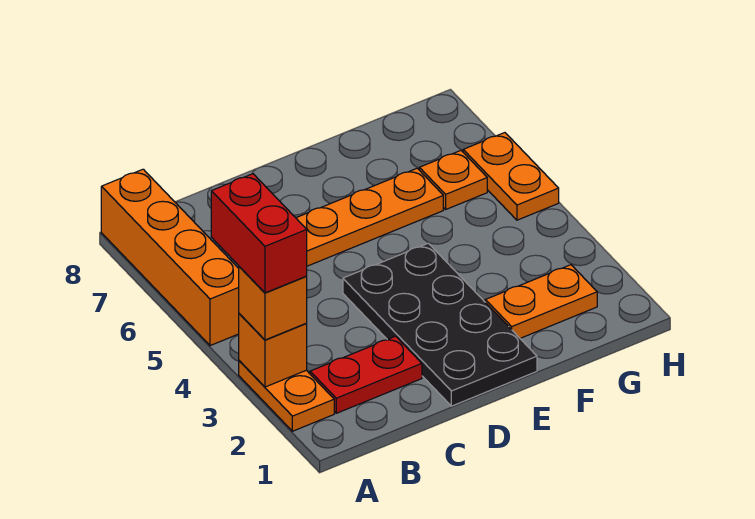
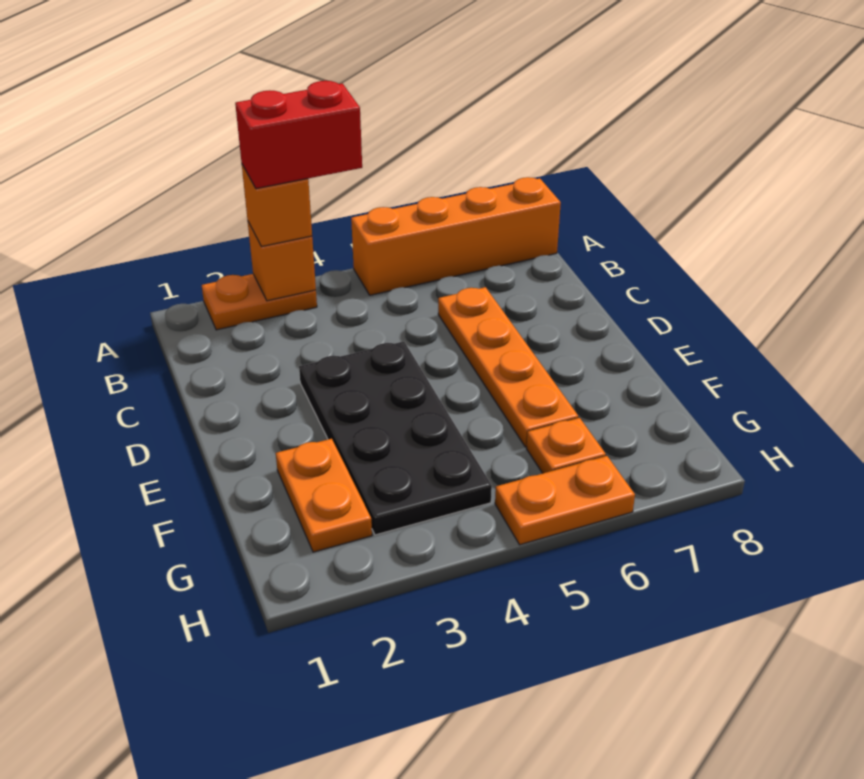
red plate B2:C2 level 1 -> none
black plate D1:E4 level 1 -> black plate D3:G4 level 1

